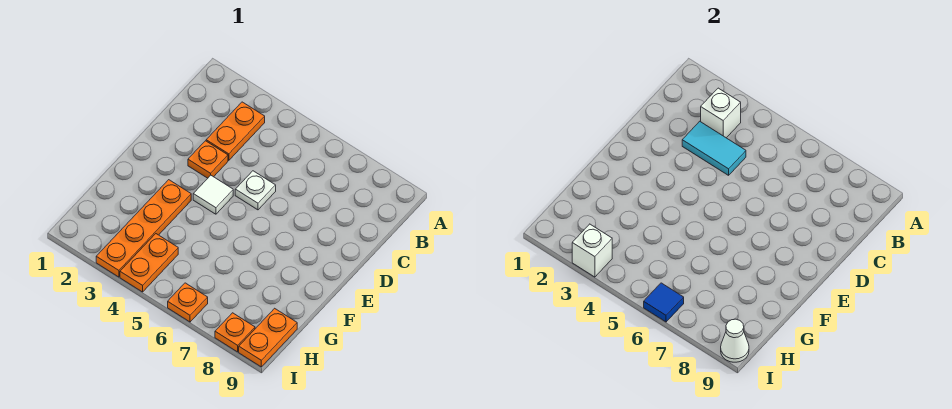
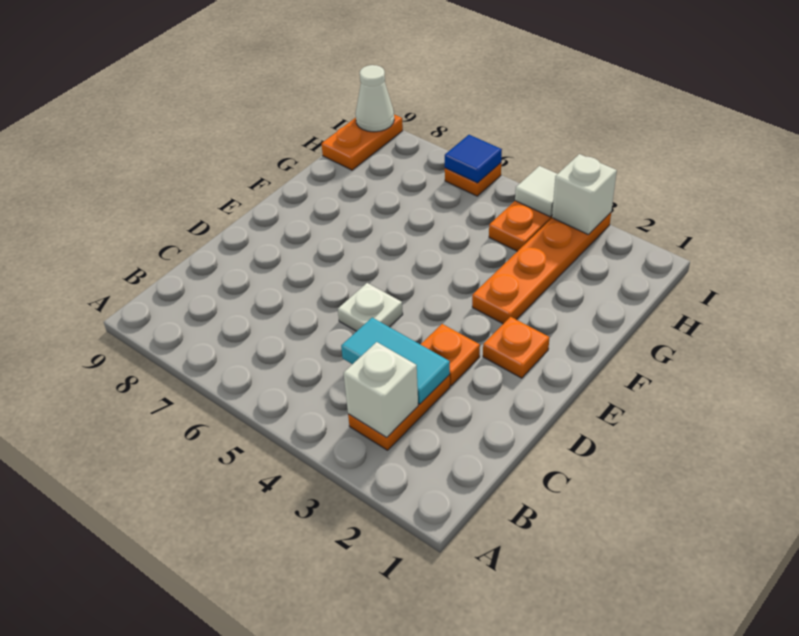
white tile E4 level 1 -> white tile I4 level 2
orange plate I8 level 1 -> orange plate E2 level 1

